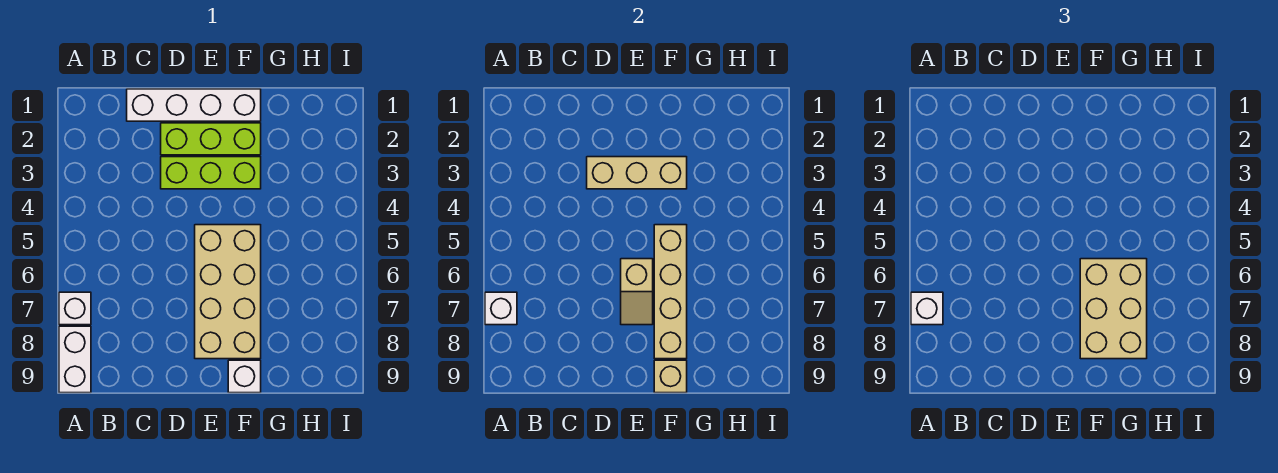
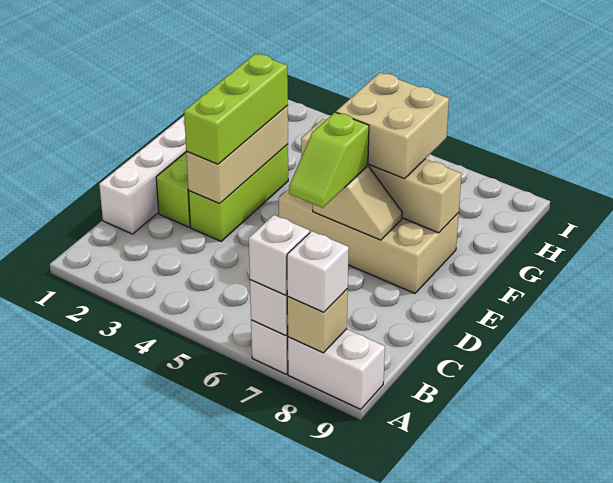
none -> lime brick D3:F3 level 3
none -> lime slope D6:E6 level 3 top E
tan brick F6:G8 level 3 -> tan brick F6:G7 level 3
white brick F9 level 1 -> white brick A8 level 3
tan brick F9 level 2 -> tan brick A8 level 2

